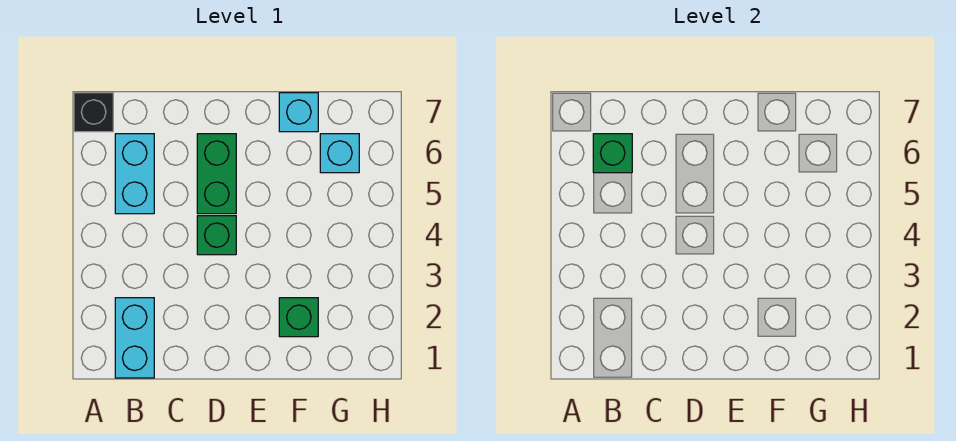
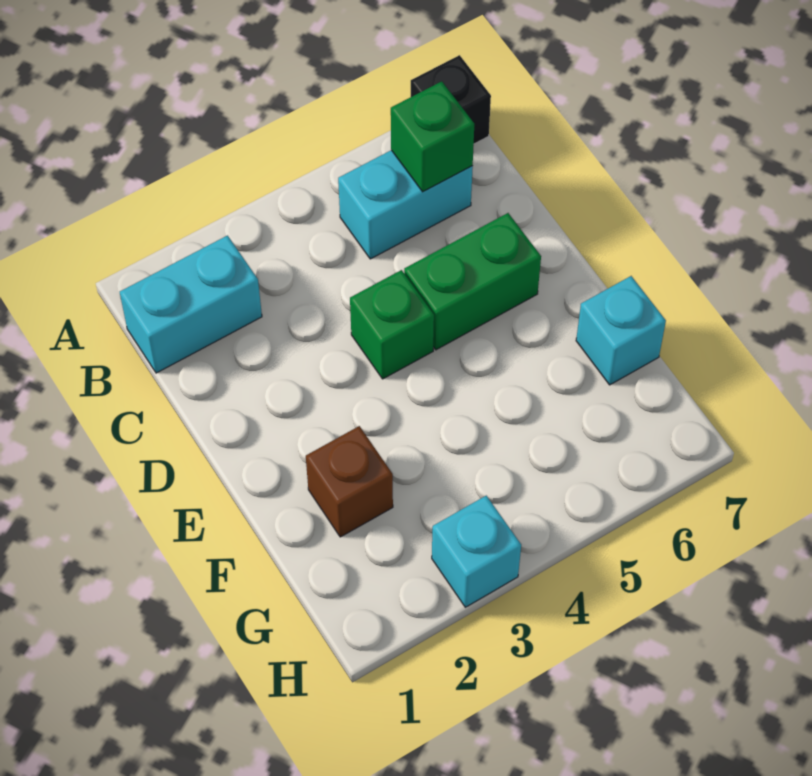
green brick F2 level 1 -> brown brick F2 level 1
cyan brick G6 level 1 -> cyan brick H3 level 1

